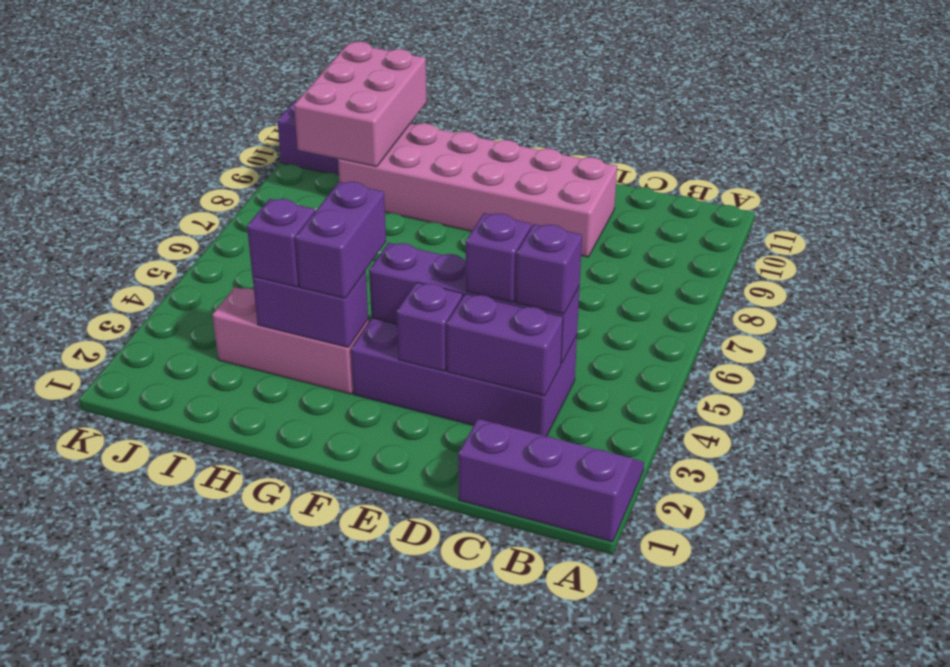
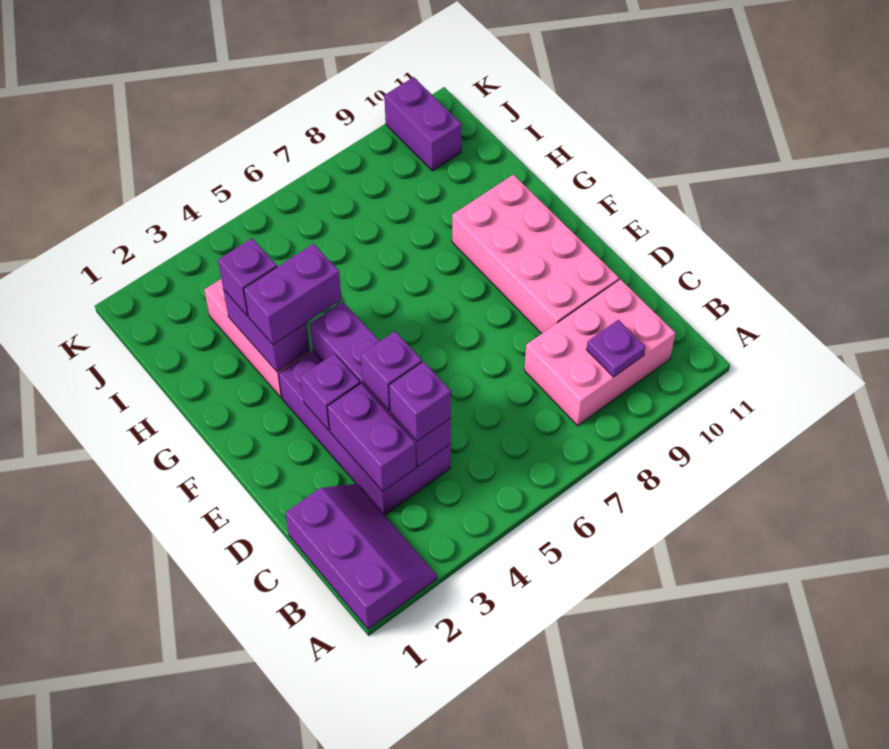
none -> purple plate B9 level 2
pink brick D9:I10 level 1 -> pink brick D9:G10 level 1
pink brick I9:J11 level 2 -> pink brick B8:C10 level 1

